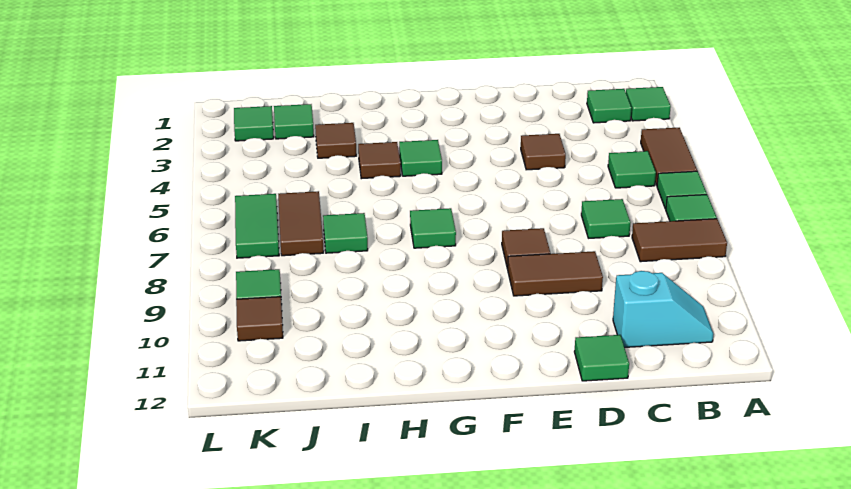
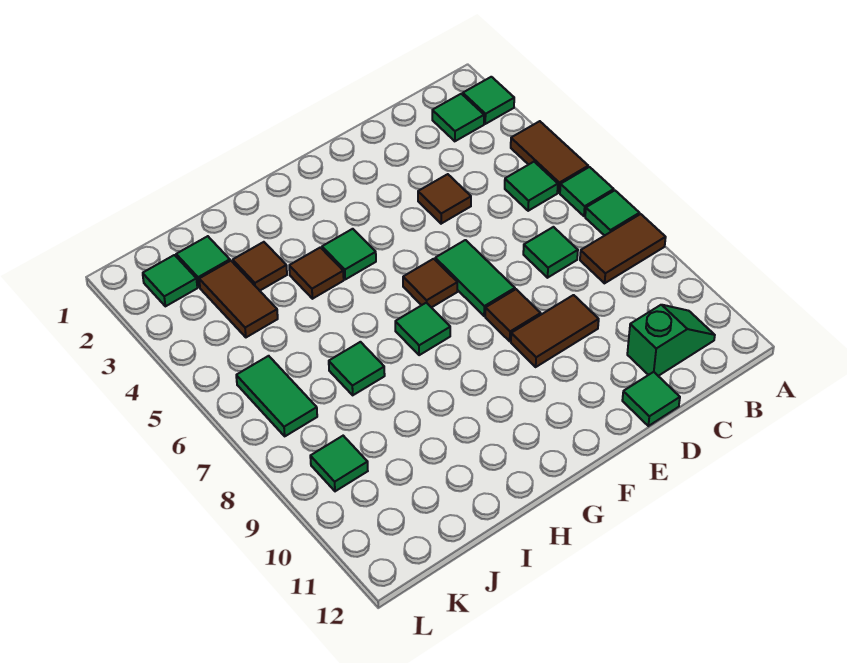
cyan slope B11:C11 level 1 top C -> green slope B11:C11 level 1 top C
none -> green tile E6:E7 level 1
brown tile J6:J7 level 1 -> brown tile J3:J4 level 1
brown tile K10 level 1 -> brown tile F6 level 1

